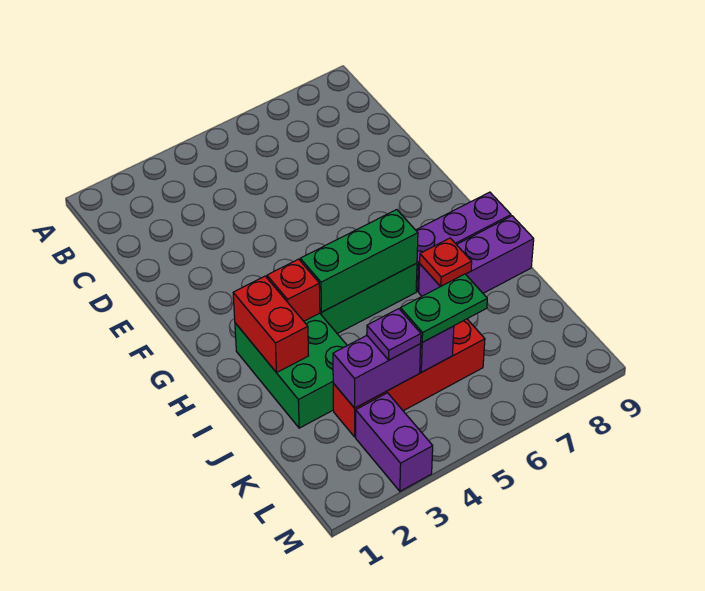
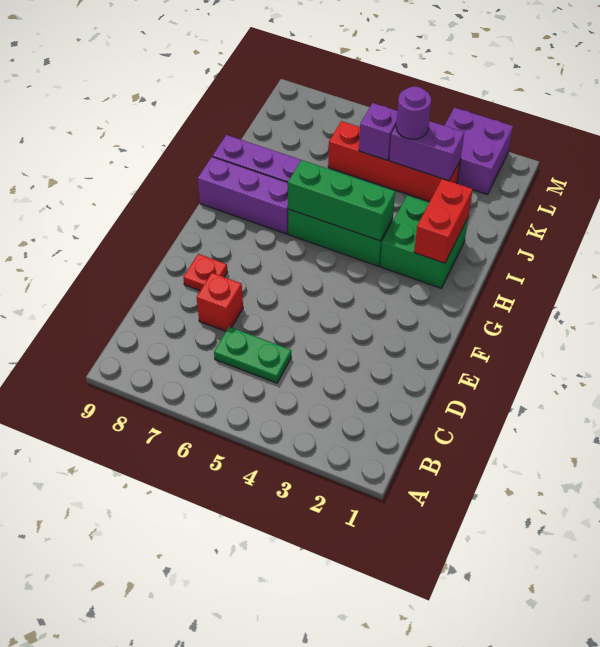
green brick H2:J3 level 1 -> green brick H2:I3 level 1
red brick H3 level 2 -> red brick D7 level 1
red plate I7 level 2 -> red plate E8 level 1
purple plate K4 level 3 -> purple round brick K4 level 3
green plate K5:K6 level 3 -> green plate C5:C6 level 1
purple brick L3:M3 level 1 -> purple brick L2:M3 level 1

